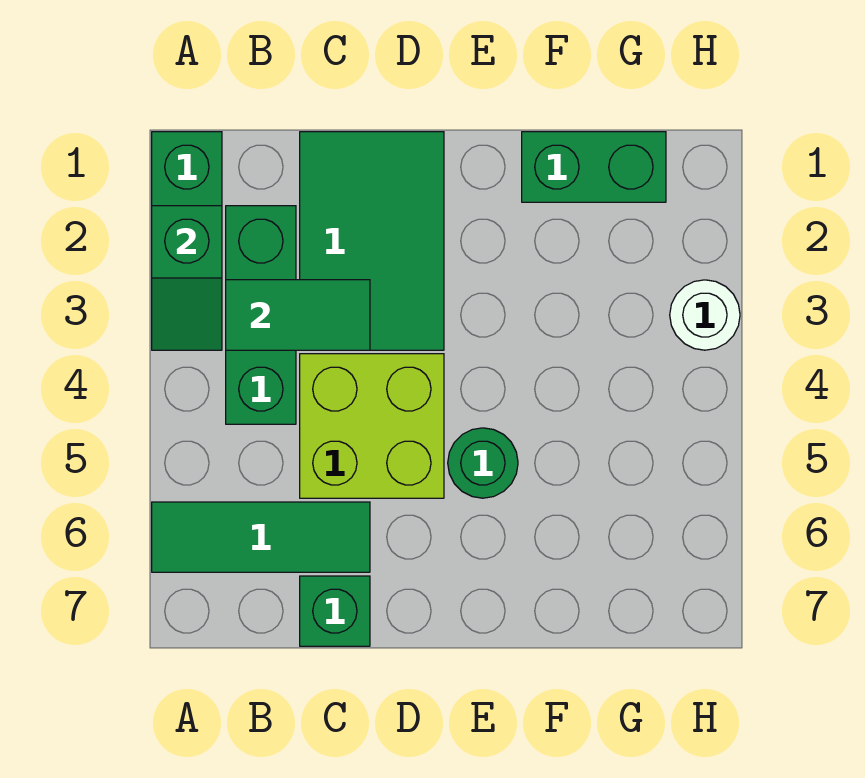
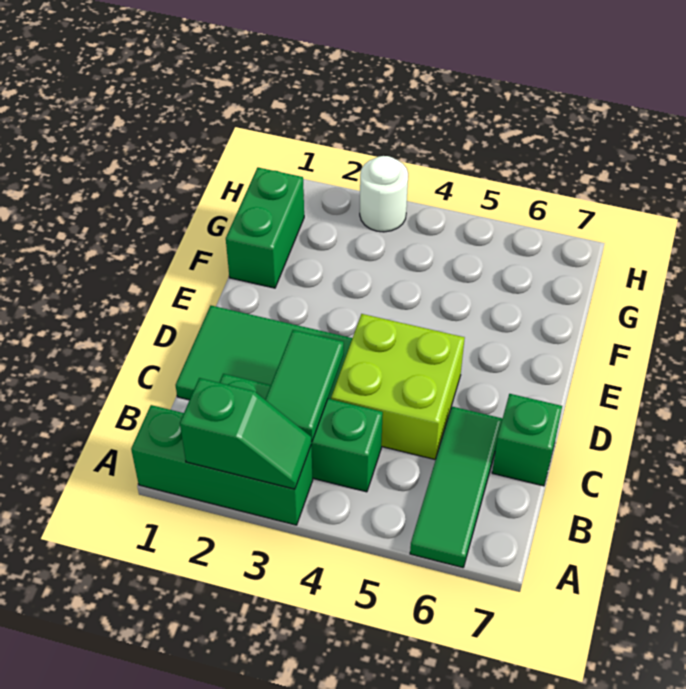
green round brick E5 level 1 -> none

